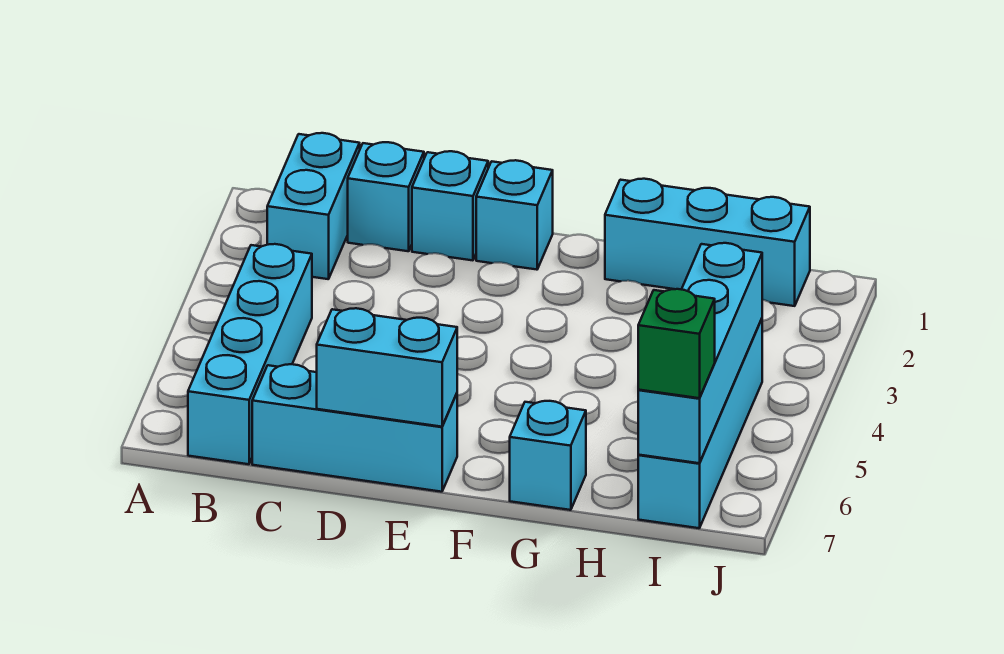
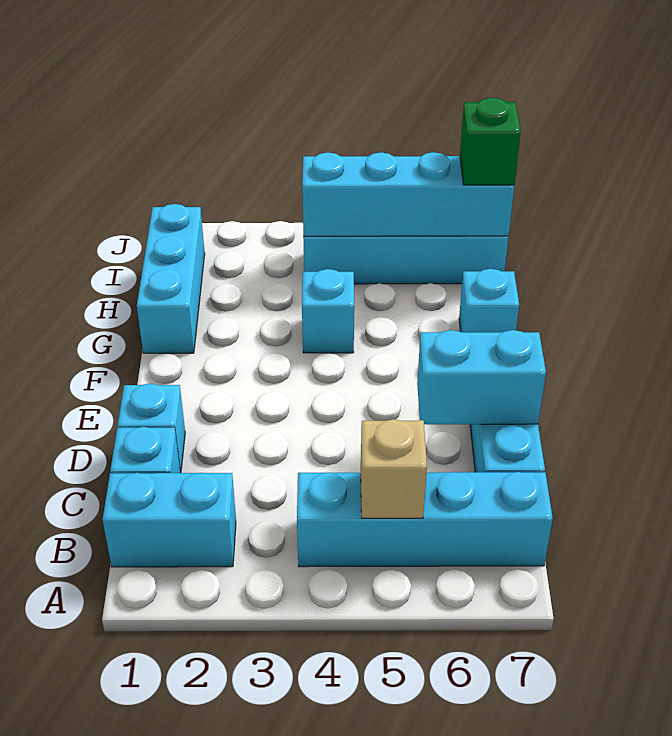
none -> tan brick B5 level 2
cyan brick D7:E7 level 2 -> cyan brick D6:D7 level 2
cyan brick E1 level 1 -> cyan brick G4 level 1

